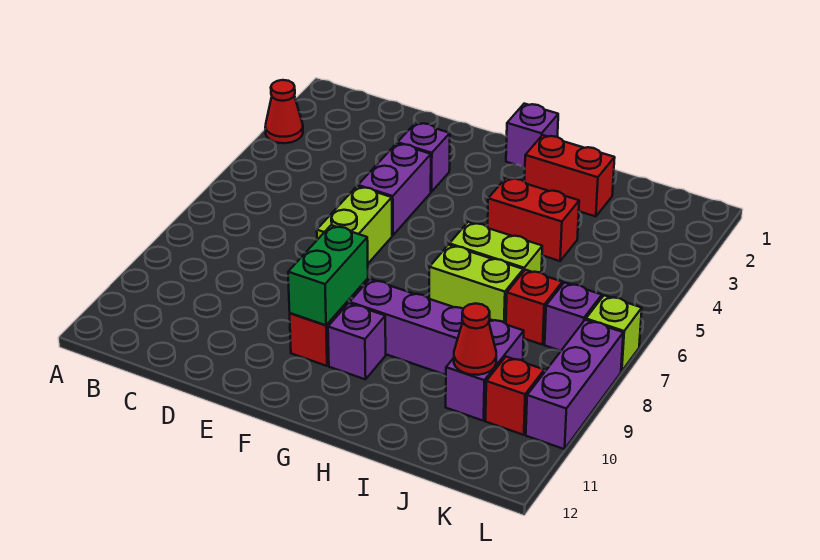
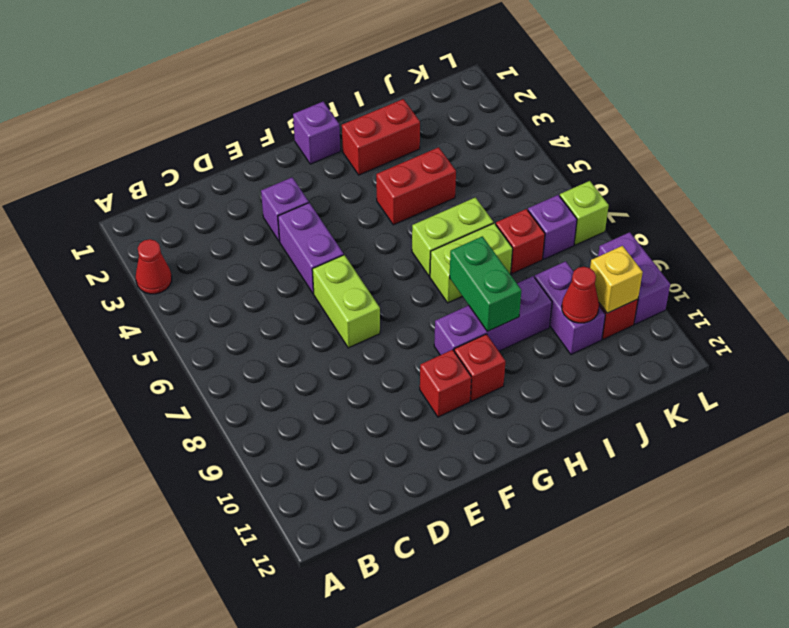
green brick F9:F10 level 2 -> green brick H8:H9 level 2
purple brick G10 level 1 -> red brick G10 level 1
none -> yellow brick K10 level 2
purple brick L8:L10 level 1 -> purple brick L9:L10 level 1

